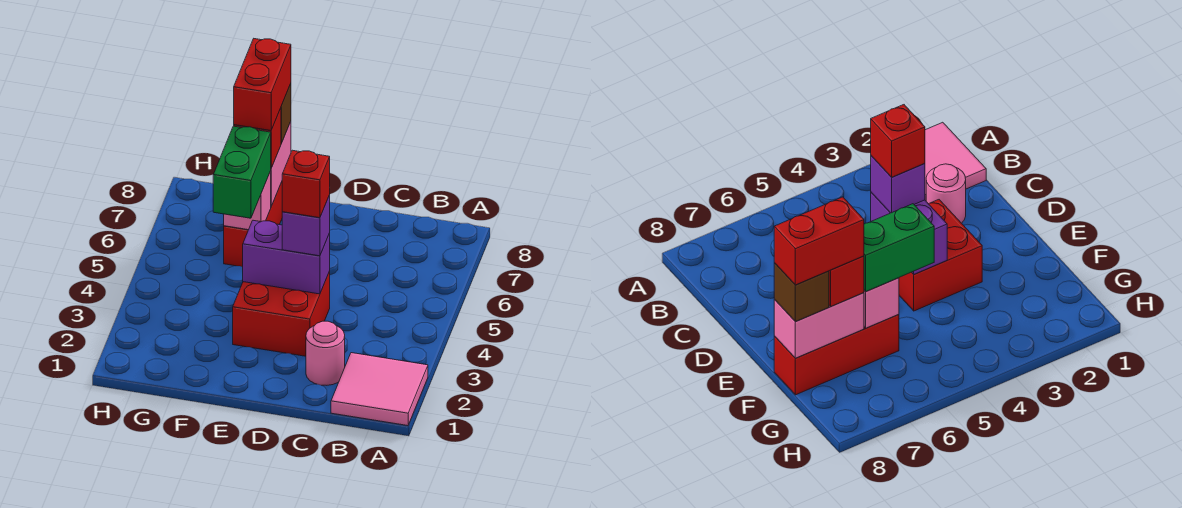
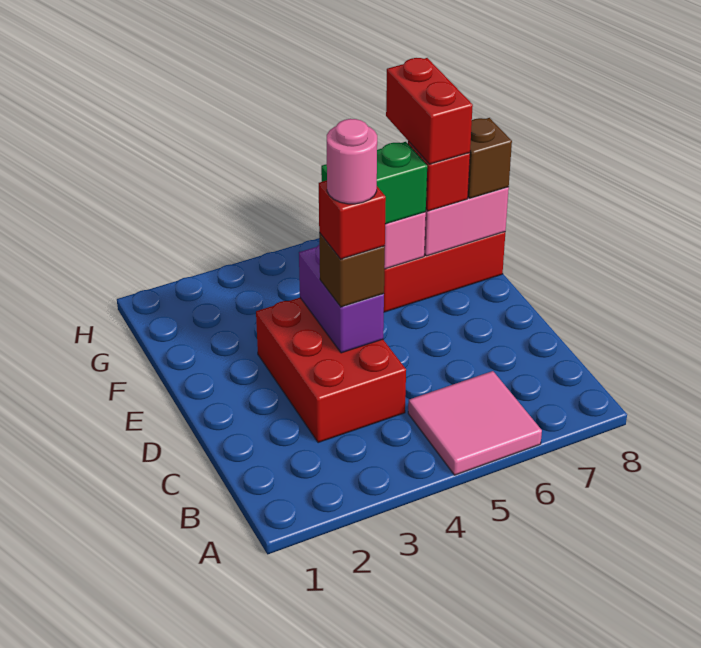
pink tile A1:B2 level 1 -> pink tile A5:B6 level 1
pink round brick C2 level 1 -> pink round brick D4 level 5
red brick D3:E4 level 1 -> red brick C3:E4 level 1
purple brick D4 level 3 -> brown brick D4 level 3
red brick F7:F8 level 4 -> red brick F7:G7 level 4

